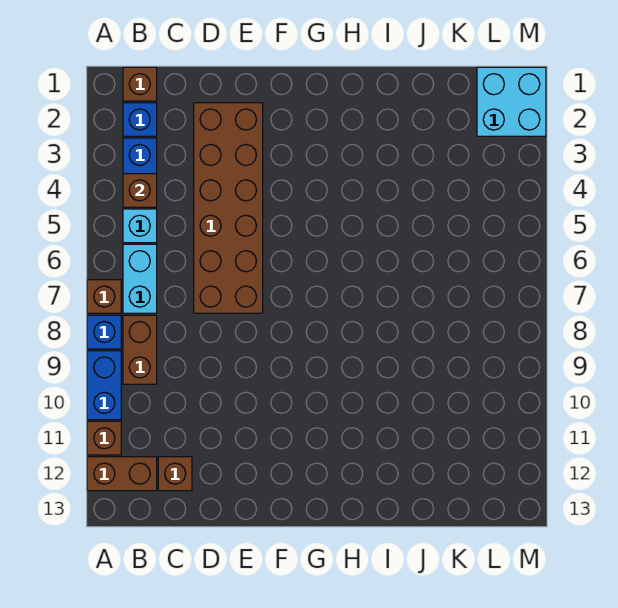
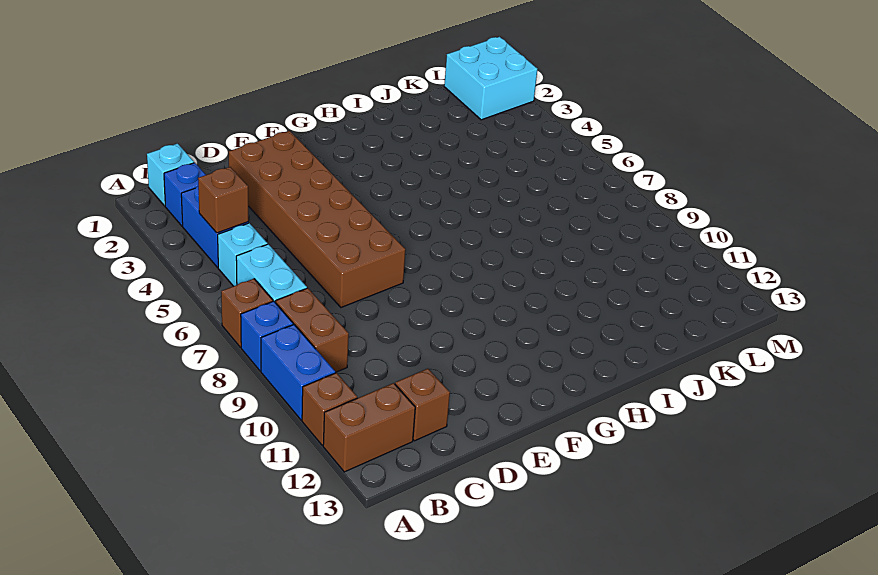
brown brick B1 level 1 -> cyan brick B1 level 1

